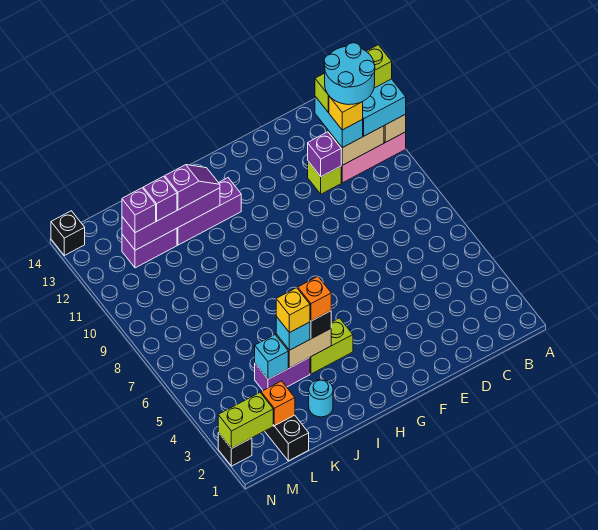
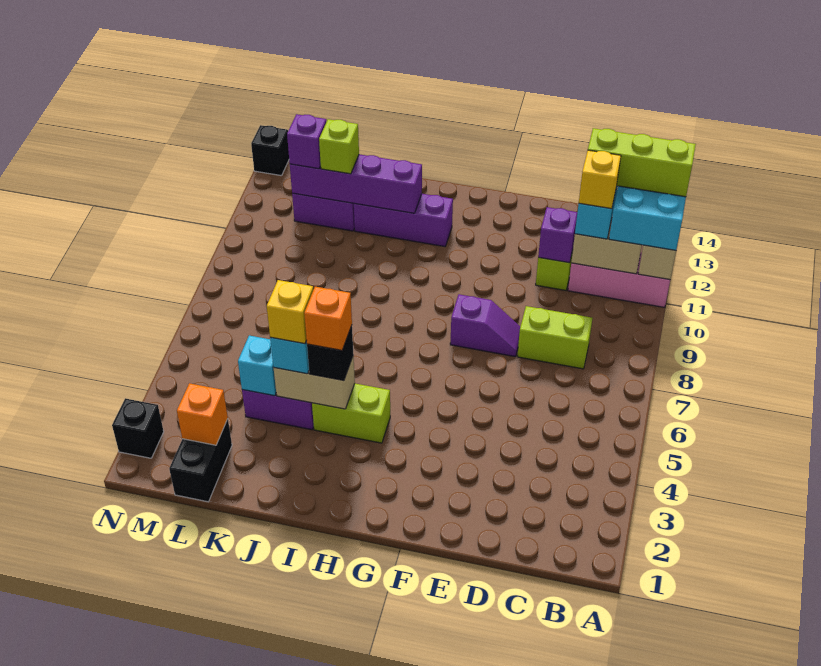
cyan round brick B11:C12 level 5 -> none
purple slope I12:J12 level 3 top J -> purple slope E8:F8 level 1 top F
cyan round brick J2 level 1 -> none
purple brick K12 level 3 -> lime brick K12 level 3
lime brick M2:N2 level 2 -> lime brick C8:D8 level 1

